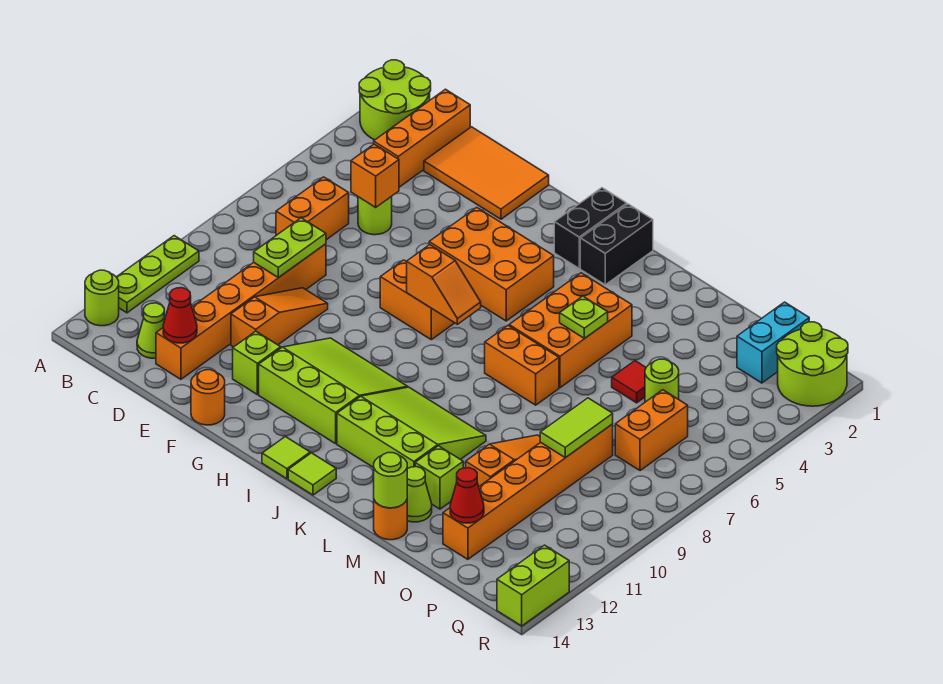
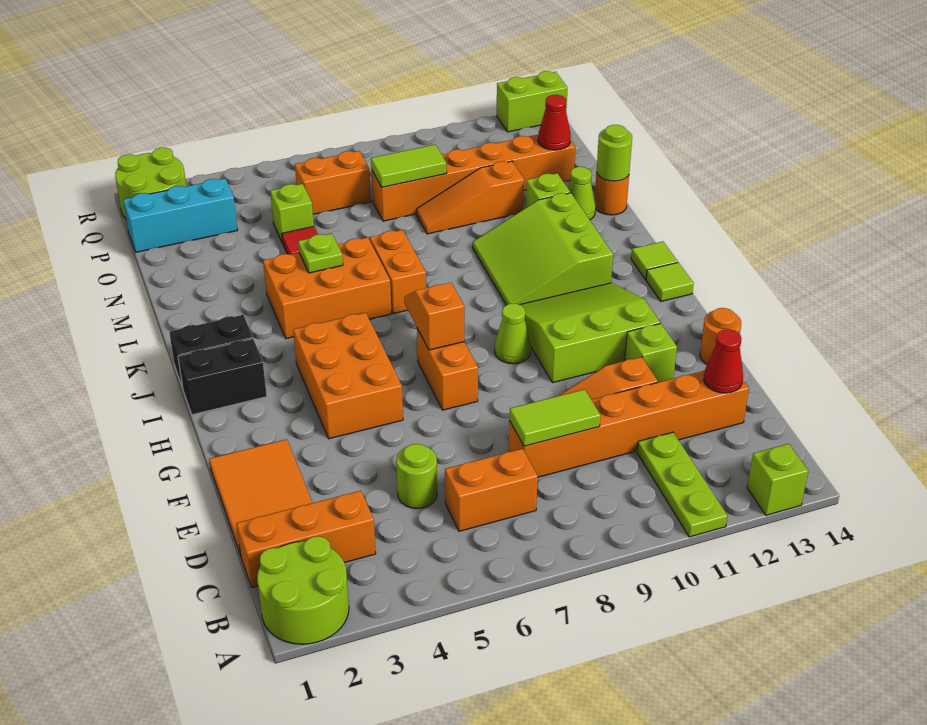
lime plate A10:A12 level 1 -> lime plate A11:C11 level 1
lime round brick A13 level 1 -> lime brick A13 level 1
lime cone C13 level 1 -> lime cone H9 level 1
orange brick D5 level 2 -> none
lime plate D8:D9 level 2 -> lime tile D8:D9 level 2
lime slope G10:I12 level 1 top 12 -> lime slope G10:I12 level 1 top G
lime round brick O5 level 1 -> lime brick O5 level 1
cyan brick P1:P2 level 1 -> cyan brick P1:P3 level 1

